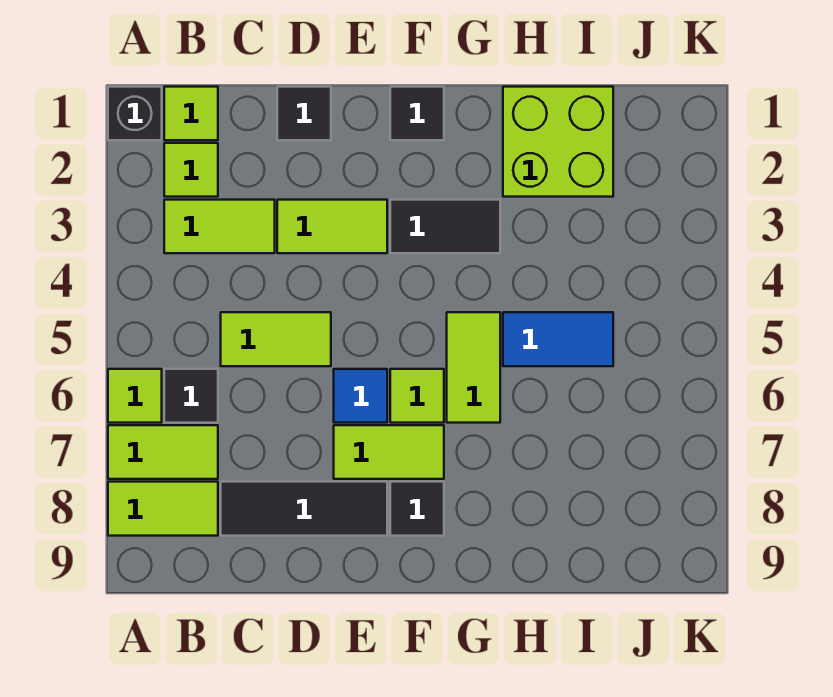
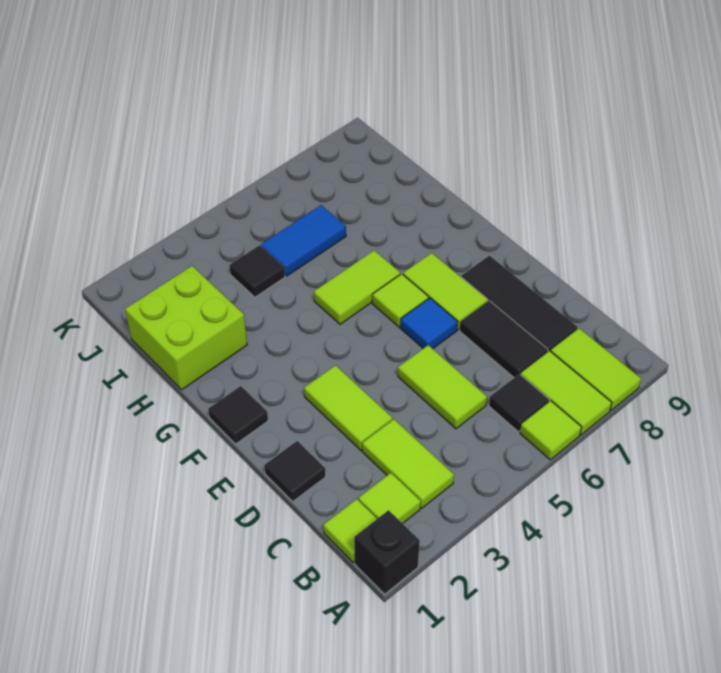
black tile F3:G3 level 1 -> black tile C7:D7 level 1
black tile F8 level 1 -> black tile I4 level 1
blue tile H5:I5 level 1 -> blue tile I5:I6 level 1

